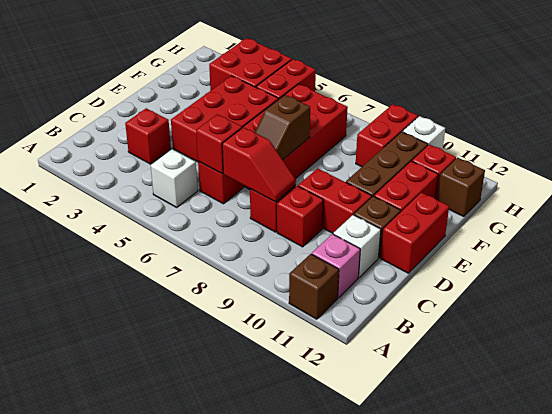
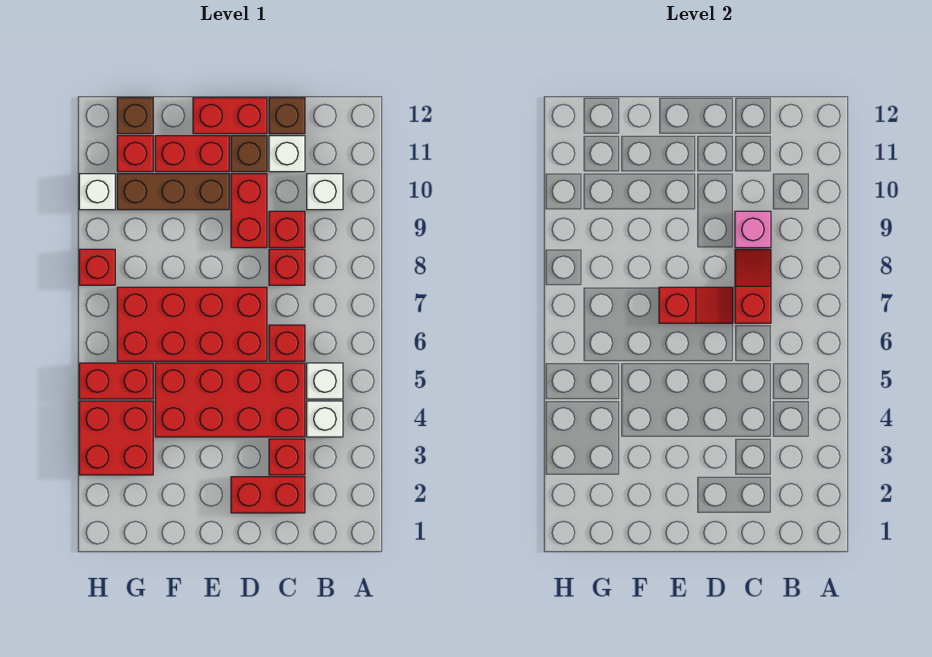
brown brick A11 level 1 -> brown brick C12 level 1
none -> white brick B4 level 1
none -> white brick B10 level 1
pink brick B11 level 1 -> pink brick C9 level 2
red brick C6 level 2 -> red brick H8 level 1
red brick D4:F5 level 1 -> red brick C4:F5 level 1
brown slope D7:E7 level 2 top E -> red slope D7:E7 level 2 top E
red brick G9:H9 level 1 -> red brick C2:D2 level 1

